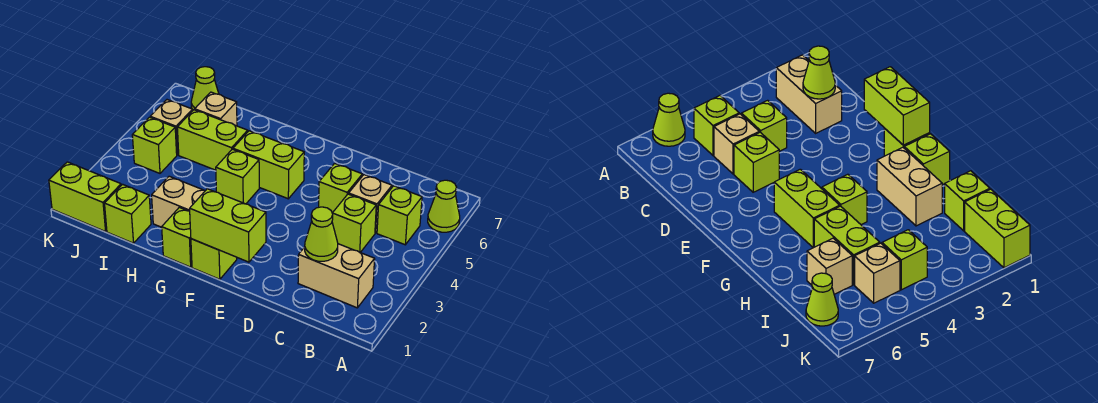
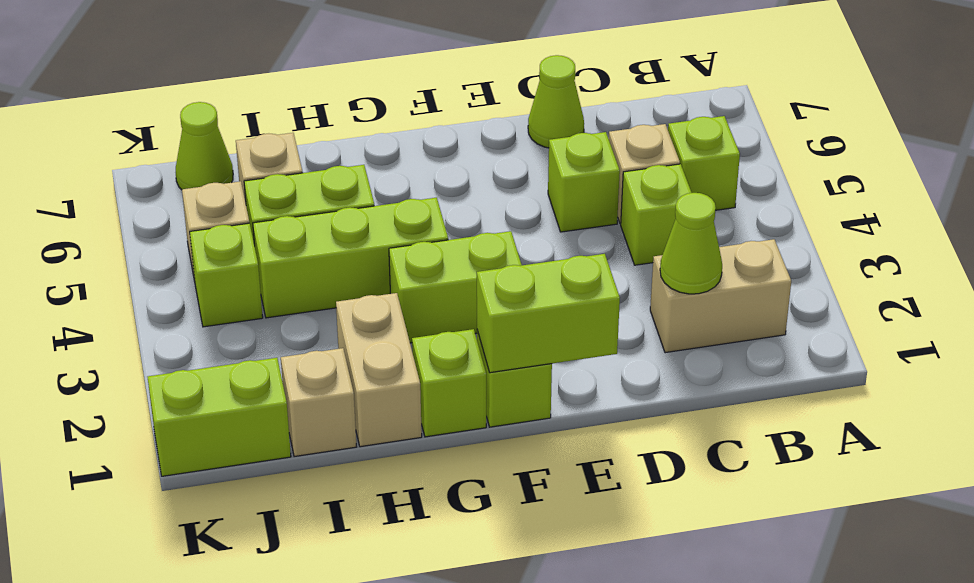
lime cone A6 level 1 -> lime cone D7 level 1
lime brick F5:G5 level 1 -> lime brick F3:G3 level 1
tan brick G2:H2 level 1 -> tan brick H1:H2 level 1
lime brick G4 level 1 -> lime brick G4:I4 level 1
lime brick I1 level 1 -> tan brick I1 level 1

